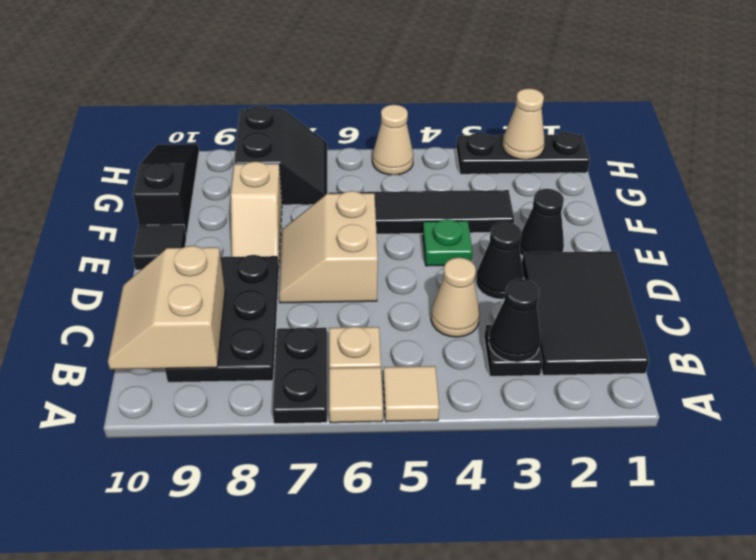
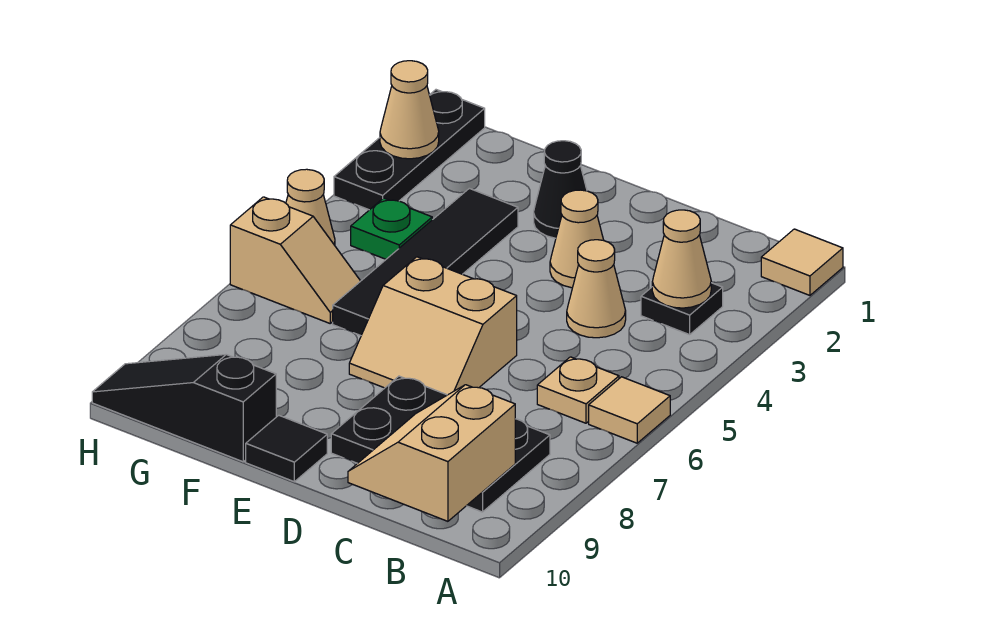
tan tile A5 level 1 -> tan tile A1 level 1
black plate A7:B7 level 1 -> none
black tile B1:D2 level 1 -> none
black cone B3 level 2 -> tan cone B3 level 2
tan slope B9:C10 level 2 top 9 -> tan slope B9:C10 level 2 top B
black cone D3 level 1 -> tan cone D3 level 1
green plate E4 level 1 -> green plate G4 level 1
tan slope E8:F8 level 1 top F -> tan slope G6:H6 level 1 top H
black slope G7:H8 level 1 top 8 -> none

